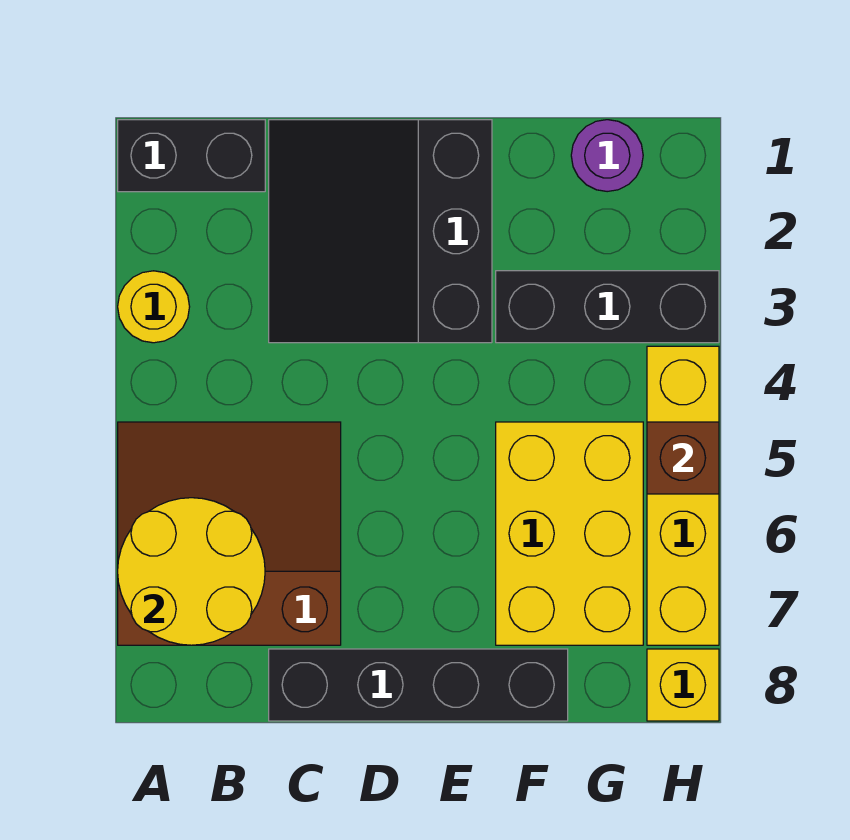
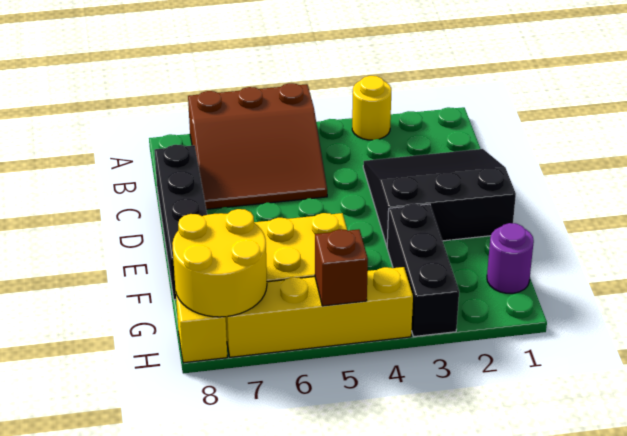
black brick A1:B1 level 1 -> none
brown slope A5:C7 level 1 top 7 -> brown slope A5:C7 level 1 top A
yellow round brick A6:B7 level 2 -> yellow round brick G7:H8 level 2

